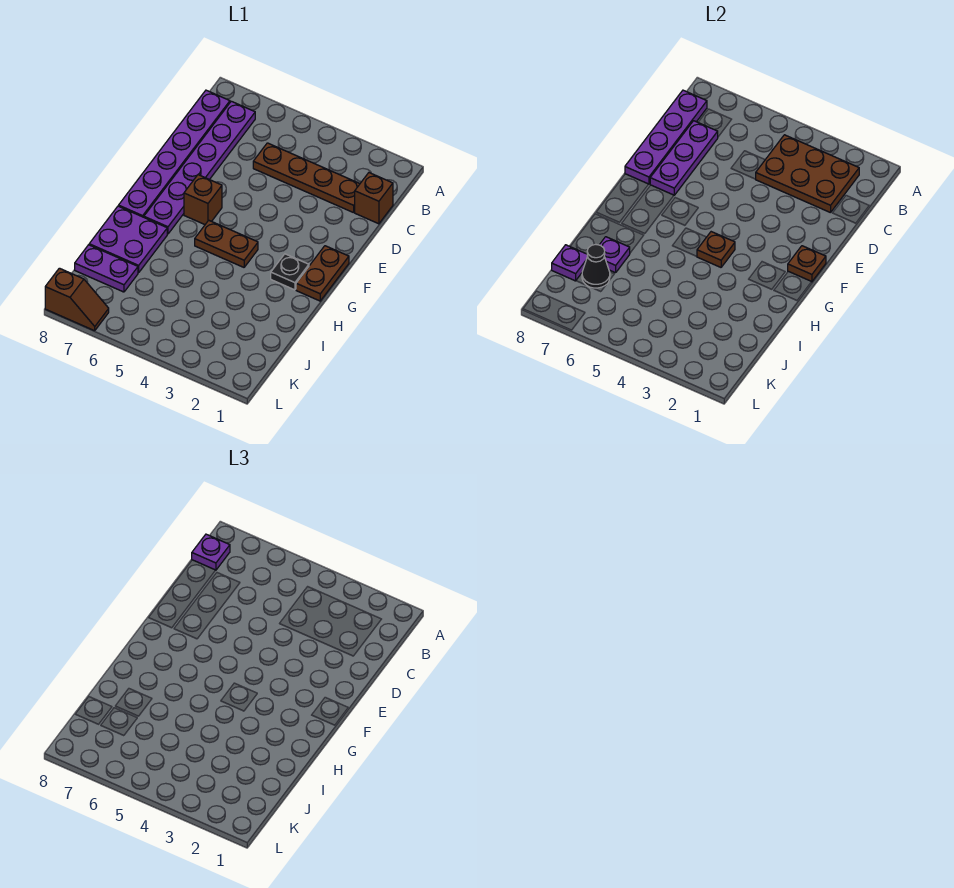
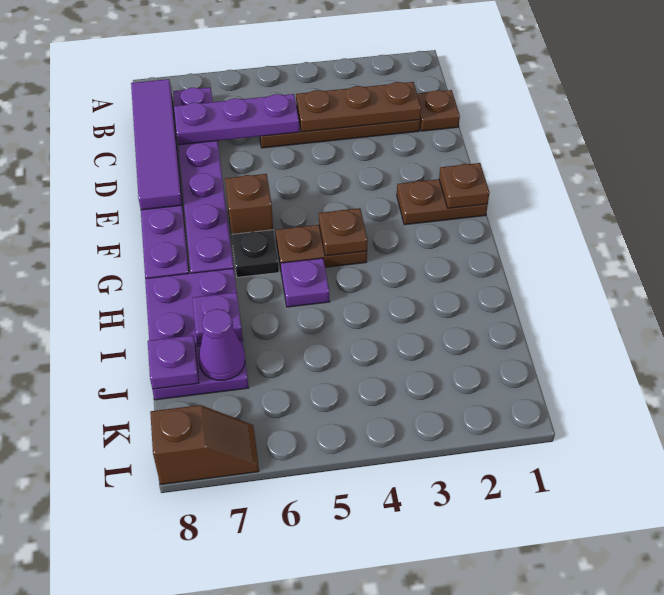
brown plate B2:C4 level 2 -> brown plate C2:C4 level 2
purple plate B8:E8 level 2 -> purple tile B8:E8 level 2
purple plate B8 level 3 -> purple plate H5 level 1
brown brick C1 level 1 -> brown plate C1 level 1
purple plate C7:E7 level 2 -> purple plate C5:C7 level 2
brown plate F1:G1 level 1 -> brown plate F1:F2 level 1
black plate G2 level 1 -> black plate G6 level 1
black cone J7 level 2 -> purple cone J7 level 2

